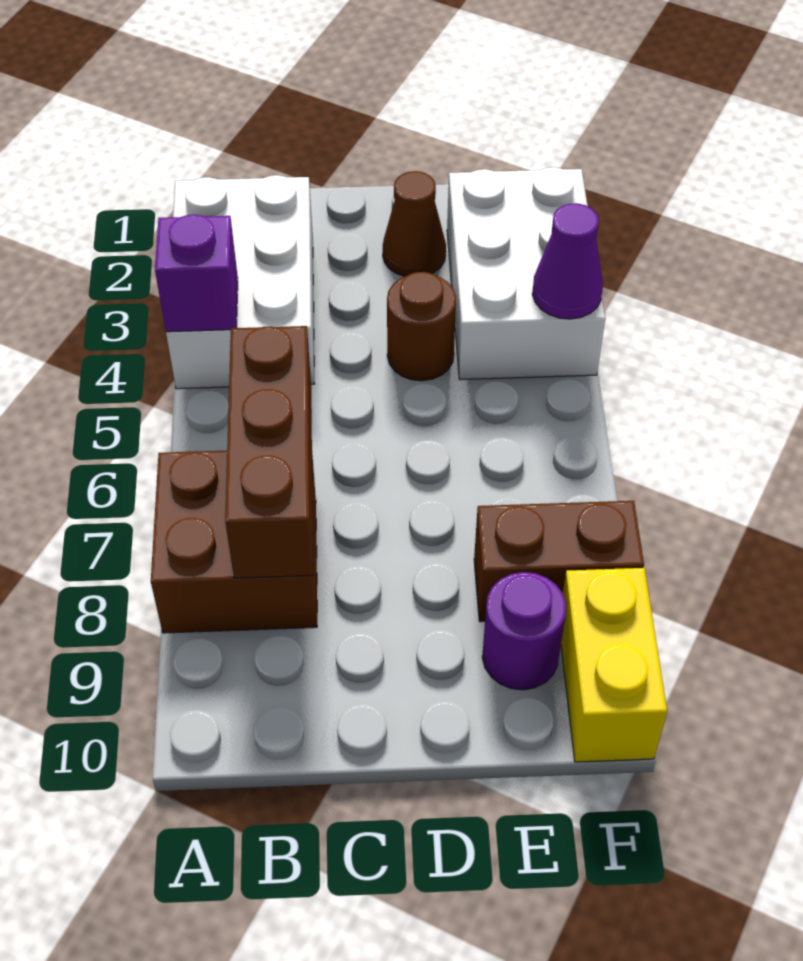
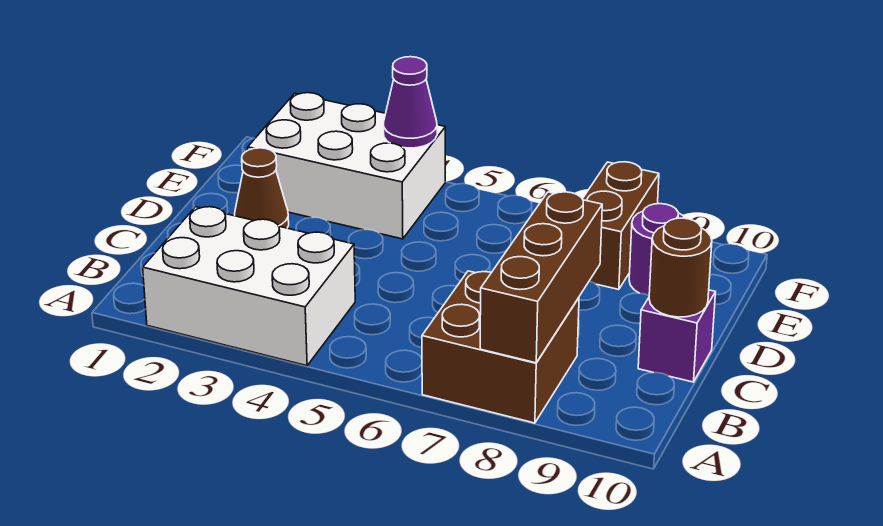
purple brick A4 level 2 -> purple brick C10 level 1
brown brick B6:B8 level 2 -> brown brick A8:C8 level 2
brown round brick D4 level 1 -> brown round brick C10 level 2
yellow brick F9:F10 level 1 -> none

